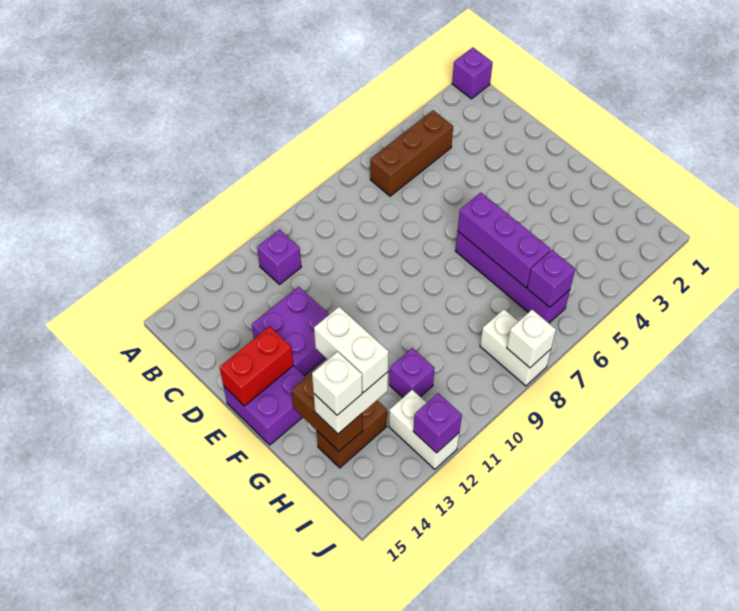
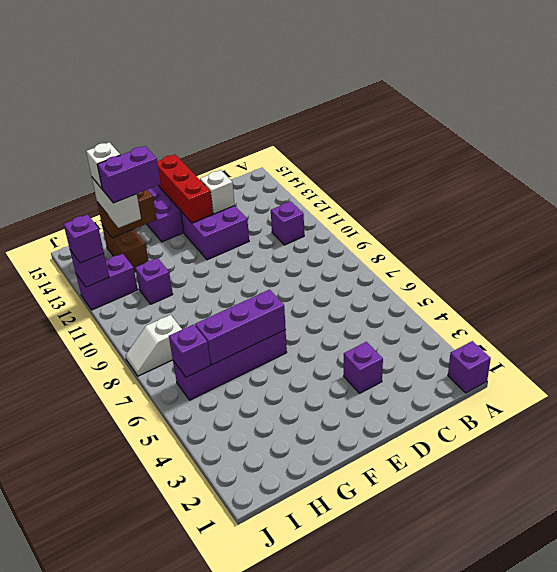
brown brick B4:B6 level 1 -> none
none -> purple brick D3 level 1
red brick E14:E15 level 2 -> red brick E13:E15 level 2
white brick G13:H13 level 4 -> purple brick G13:H13 level 4
white brick I8:J8 level 1 -> white slope I8:J8 level 1 top I
white brick I12:J12 level 1 -> purple brick I12:J12 level 1
white brick J8 level 2 -> white brick D13 level 2
none -> purple brick J12 level 3

